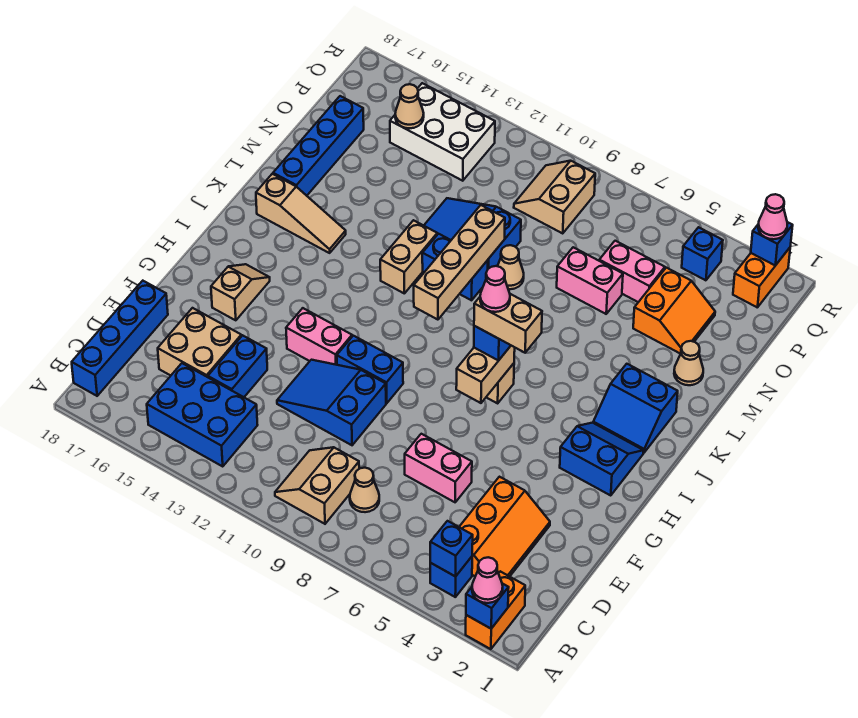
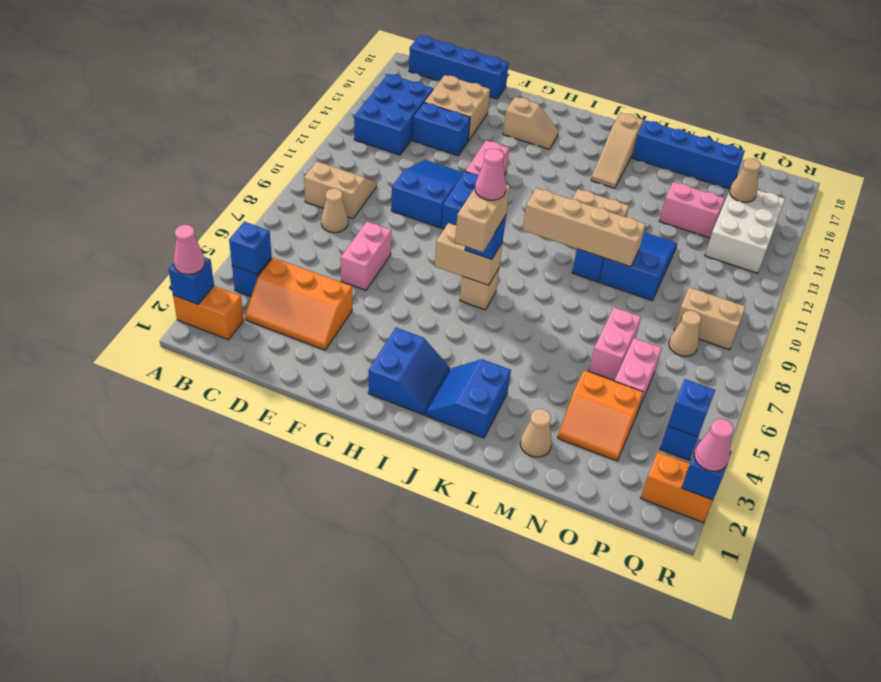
tan cone M9 level 1 -> tan cone P8 level 1
none -> pink brick N14:O14 level 1
none -> blue brick Q4 level 2

